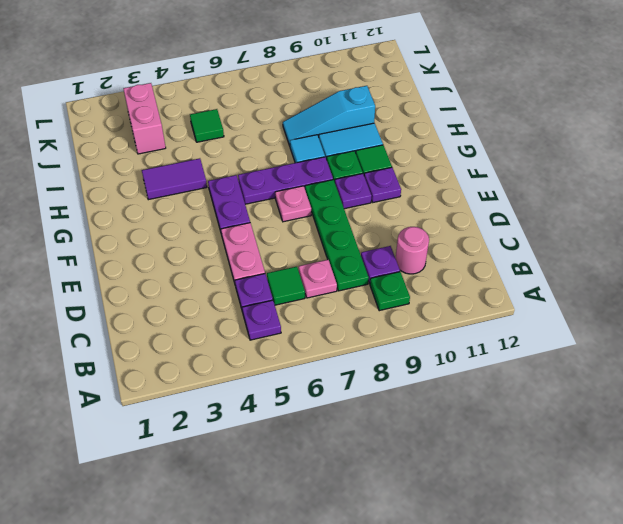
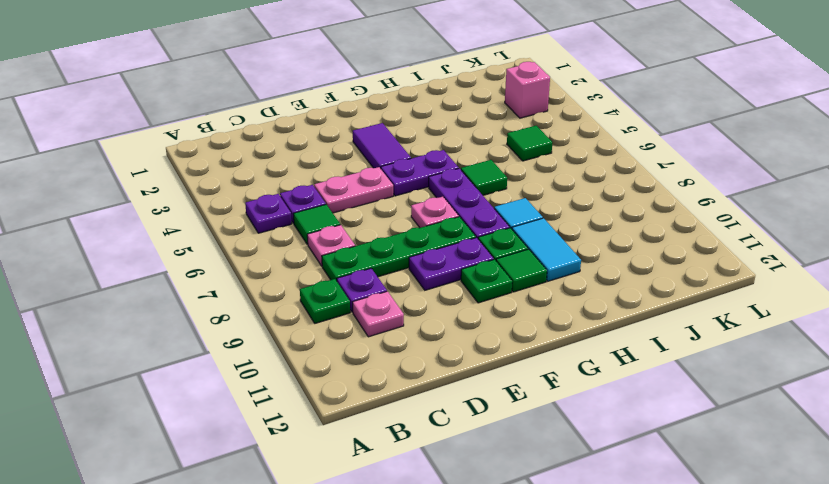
pink round brick C10 level 1 -> pink plate C10 level 1
purple plate F9 level 1 -> purple plate E9:F9 level 1
purple plate F10 level 1 -> green plate F10 level 1
purple tile H3:H4 level 1 -> purple tile F3:F4 level 1
none -> green tile H6 level 1
cyan slope I8:I10 level 1 top 10 -> none
pink brick J3:K3 level 1 -> pink brick K3 level 1

